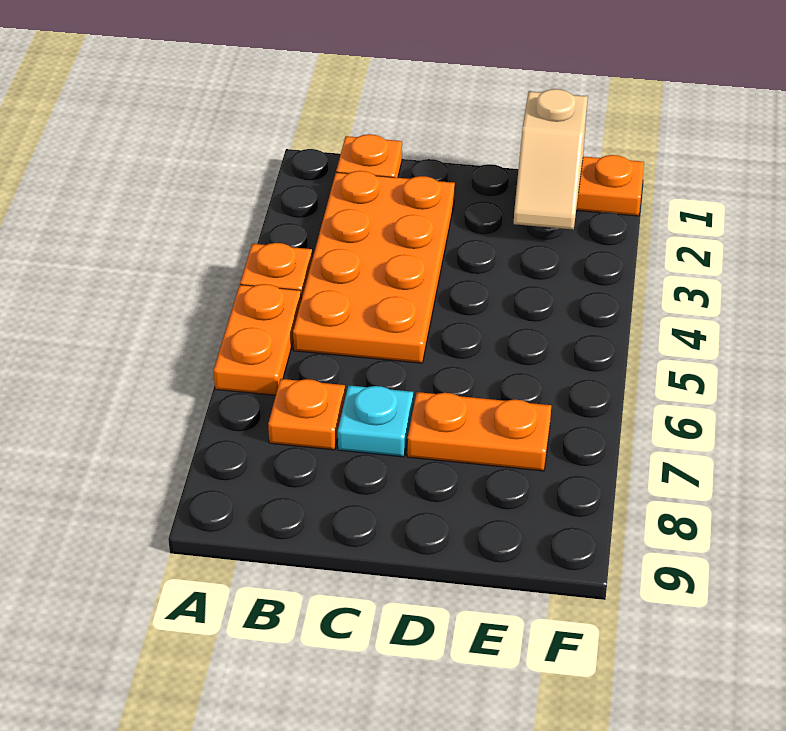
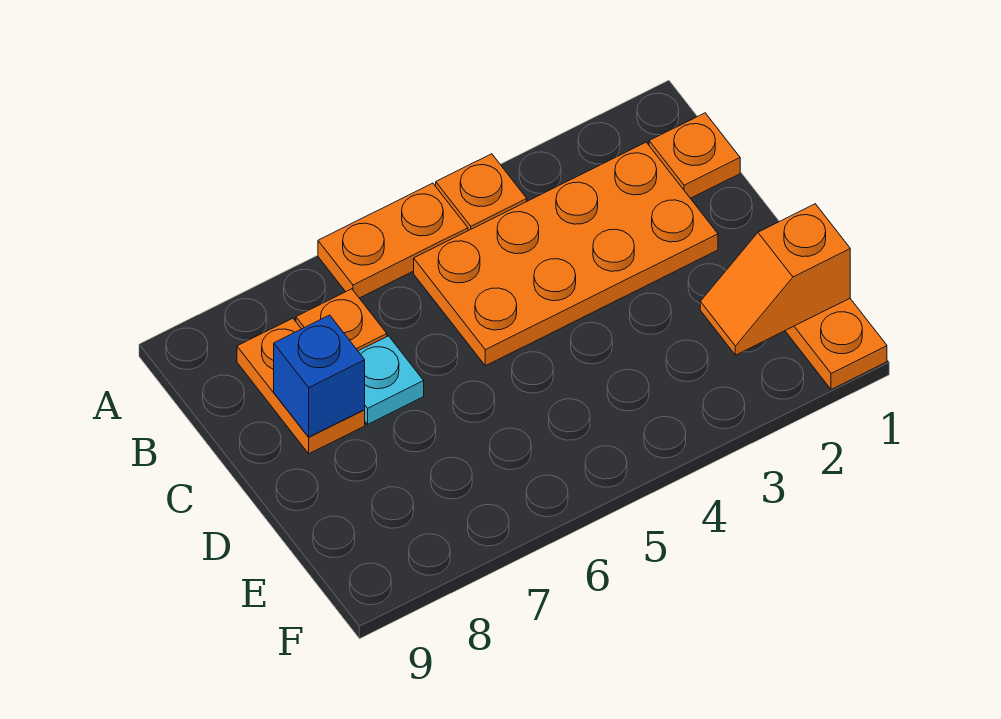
none -> blue brick C8 level 2
orange plate D7:E7 level 1 -> orange plate B8:C8 level 1
tan slope E1:E2 level 2 top 1 -> orange slope E1:E2 level 2 top 1

